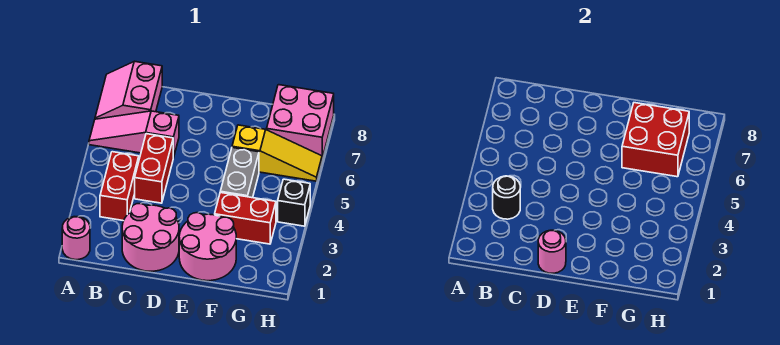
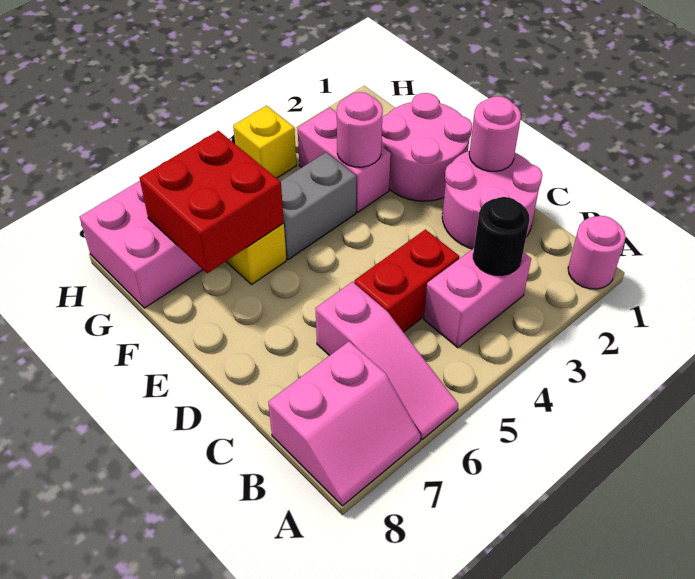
red brick B3:B4 level 1 -> pink brick B3:B4 level 1
red brick F3:G3 level 1 -> pink brick F3:G3 level 1
none -> pink round brick F3 level 2
black brick H4 level 1 -> yellow brick H4 level 1

